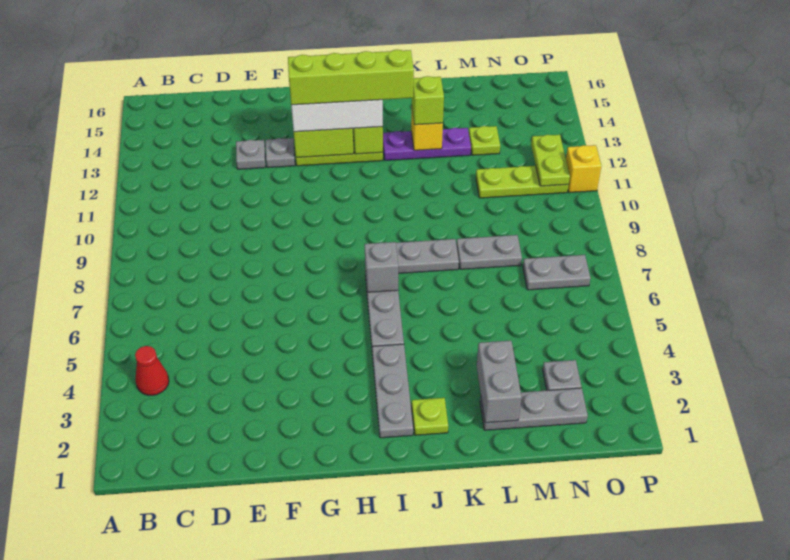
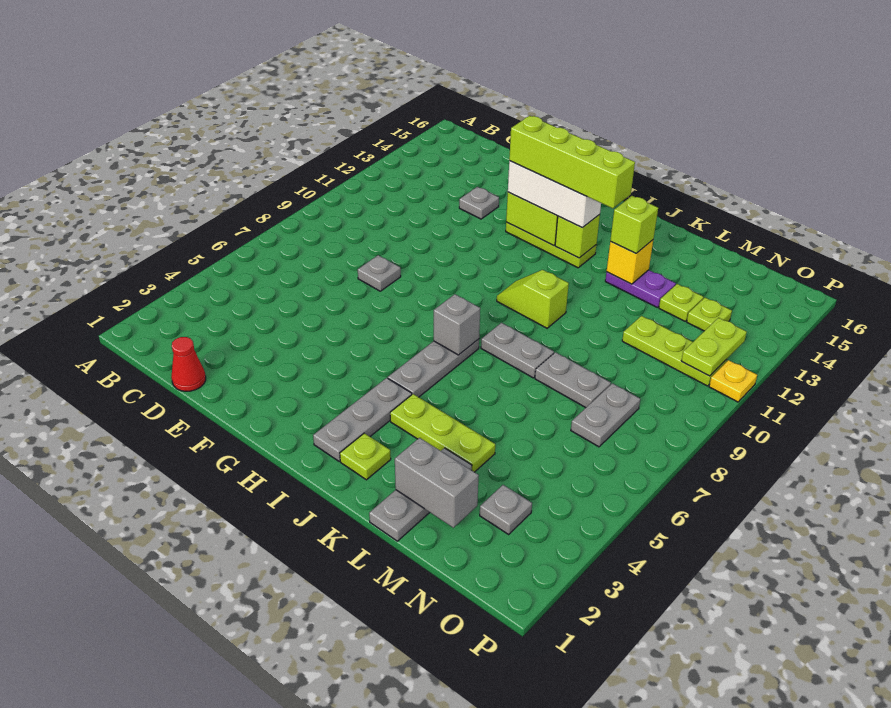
red cone B4 level 1 -> red cone D1 level 1
grey plate F13 level 1 -> grey plate E8 level 1
none -> lime slope I10:J10 level 1 top J
none -> lime plate J4:L4 level 1
purple plate J13:L13 level 1 -> purple plate K13:L13 level 1
grey plate L2:N2 level 1 -> grey plate L1:L3 level 1
grey brick L2:L3 level 2 -> grey brick L2:M2 level 2
grey plate N7:O7 level 1 -> grey plate N7:N8 level 1
none -> lime plate N13 level 1
yellow brick P11 level 1 -> yellow plate P11 level 1

